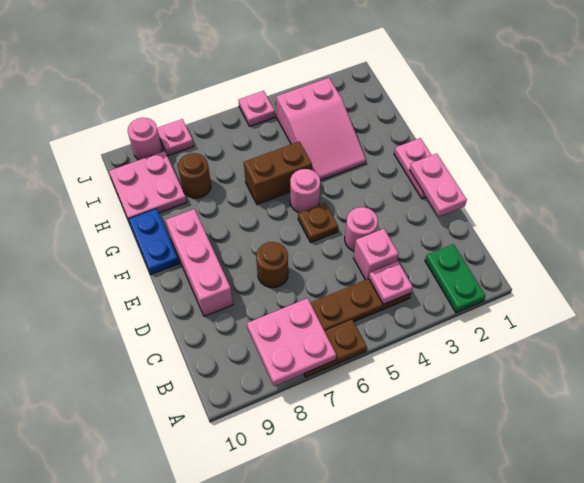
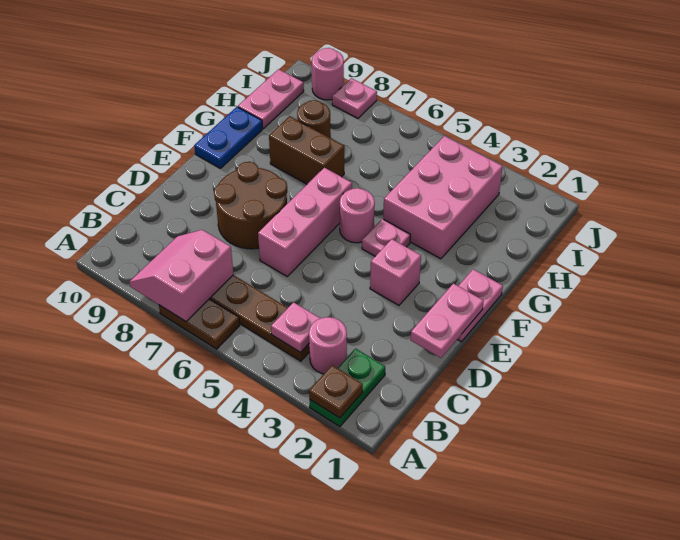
pink plate A7:B8 level 2 -> pink slope A7:B8 level 2 top 7
pink brick C4 level 1 -> pink brick E3 level 1
pink round brick D4 level 1 -> pink round brick B3 level 1
brown round brick D7 level 1 -> brown round brick D7:E8 level 1
pink brick D9:F9 level 1 -> pink brick D6:F6 level 1
brown plate E5 level 1 -> brown plate A2 level 2
pink slope G3:I4 level 1 top I -> pink brick G3:I4 level 1
brown brick G5:G6 level 1 -> brown brick G7:G8 level 1
pink plate H9:I10 level 1 -> pink plate H10:I10 level 1
pink plate J5 level 1 -> pink plate F4 level 1

